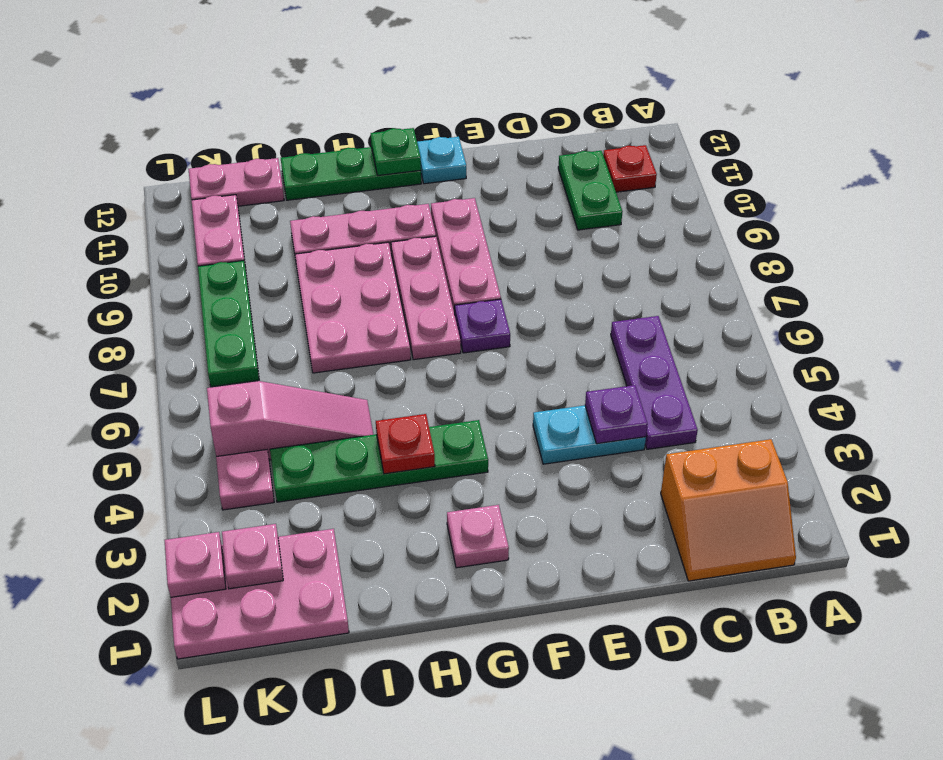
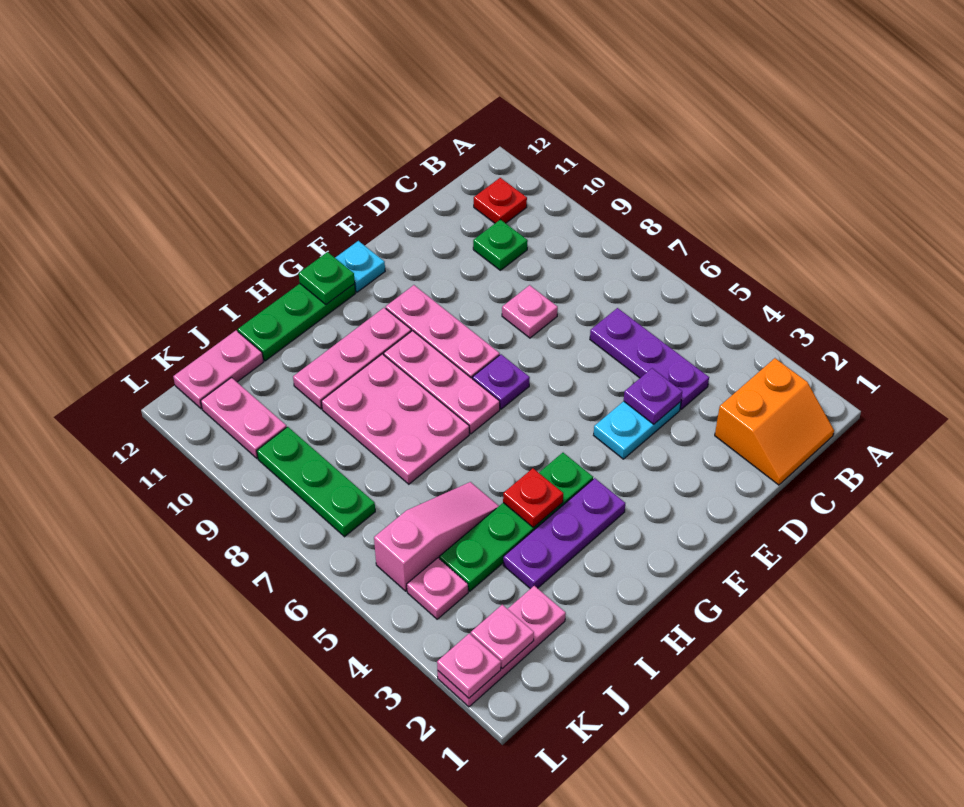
green plate C10:C11 level 1 -> green plate C10 level 1
pink plate G2 level 1 -> pink plate D8 level 1
none -> purple plate G3:I3 level 1
pink plate J1:L2 level 1 -> pink plate J2:L2 level 1

